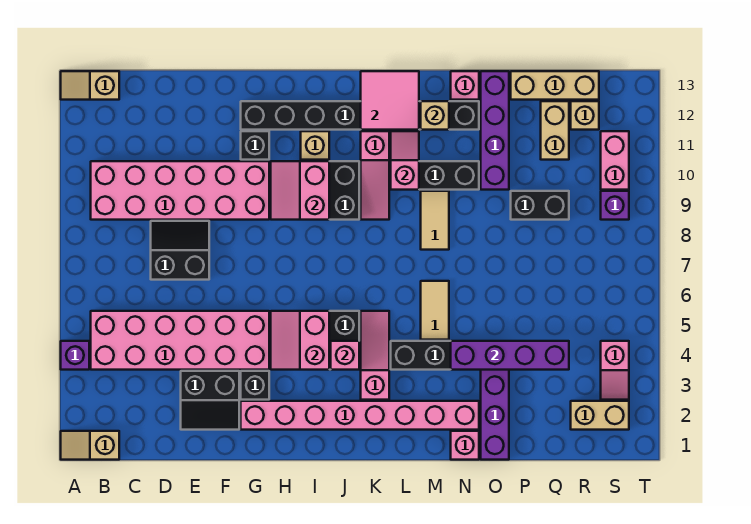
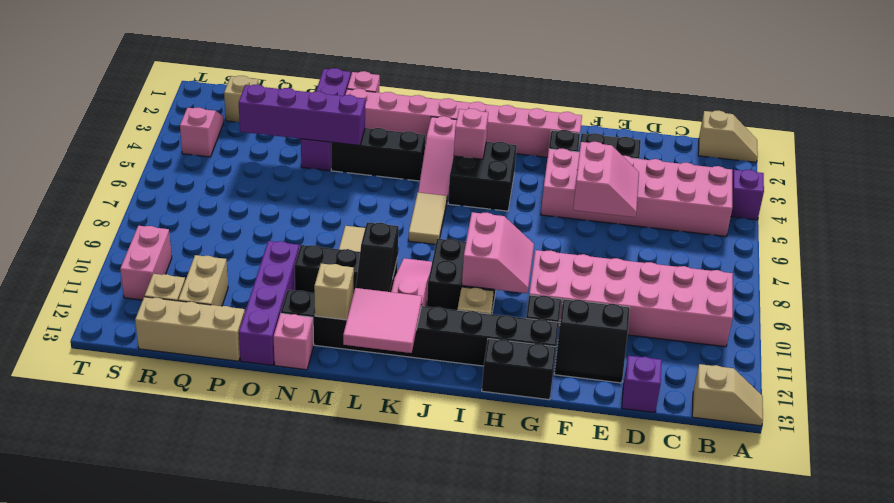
black slope D7:E8 level 1 top 7 -> black slope E11:F12 level 1 top 11
pink slope H4:I5 level 2 top I -> pink slope E5:F6 level 2 top F
pink slope L10:L11 level 2 top 10 -> black slope L10:L11 level 2 top 10
tan tile M5:M6 level 1 -> tan tile K6:K7 level 1
black brick P9:Q9 level 1 -> black brick G13:H13 level 1
tan brick R2:S2 level 1 -> tan brick R2 level 1
purple brick S9 level 1 -> purple brick D13 level 1

